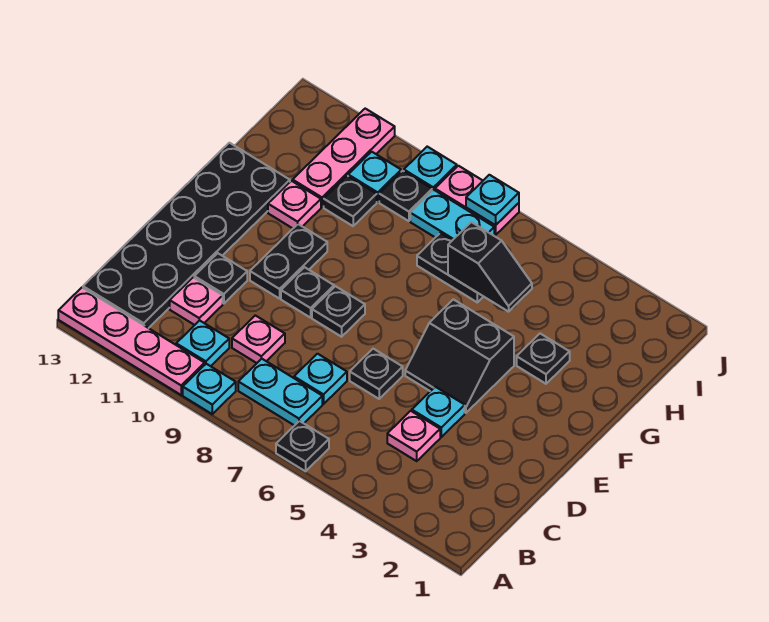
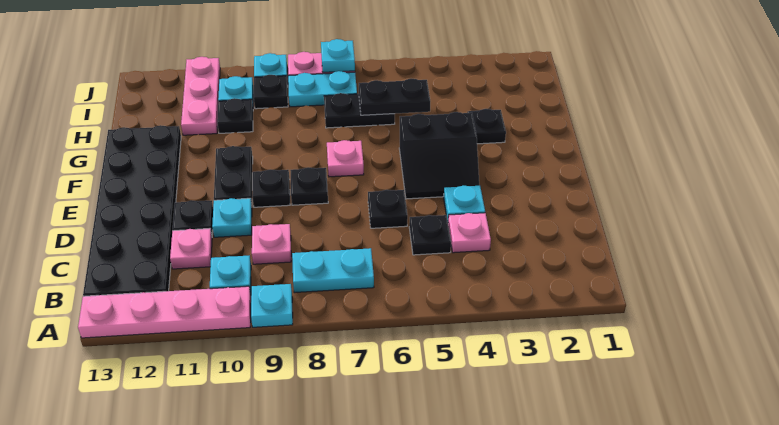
black plate A6 level 1 -> black plate C5 level 1
cyan plate C7 level 1 -> cyan plate D10 level 1
pink plate G11 level 1 -> pink plate F7 level 1
black slope H5:H6 level 2 top 6 -> black plate H5:H6 level 2

